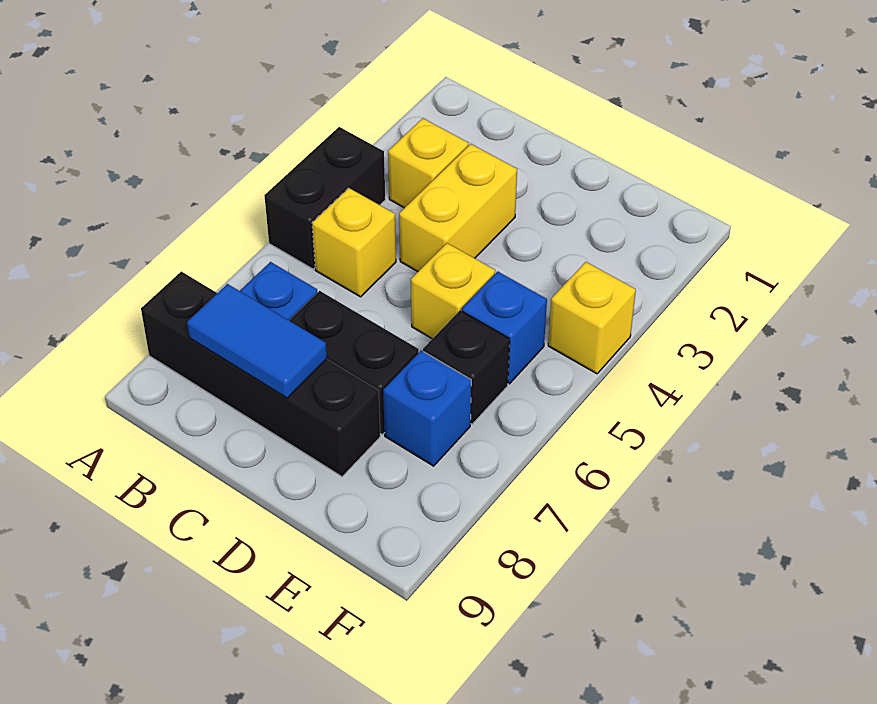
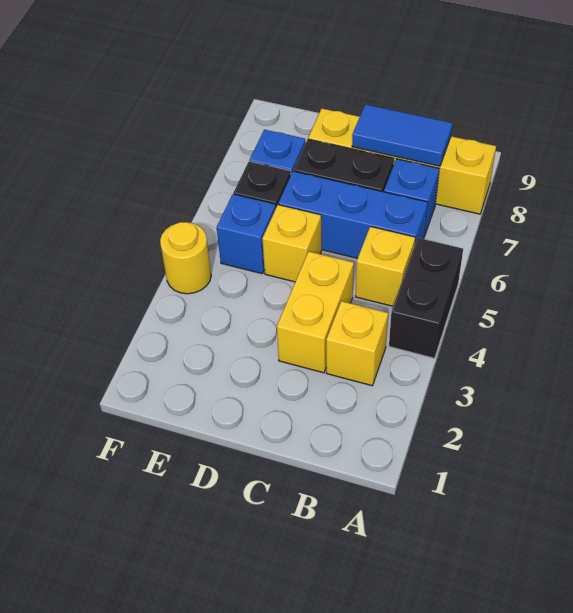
black brick A8:D8 level 1 -> yellow brick A8:D8 level 1
none -> blue brick B6:D6 level 1
yellow brick F4 level 1 -> yellow round brick F4 level 1

